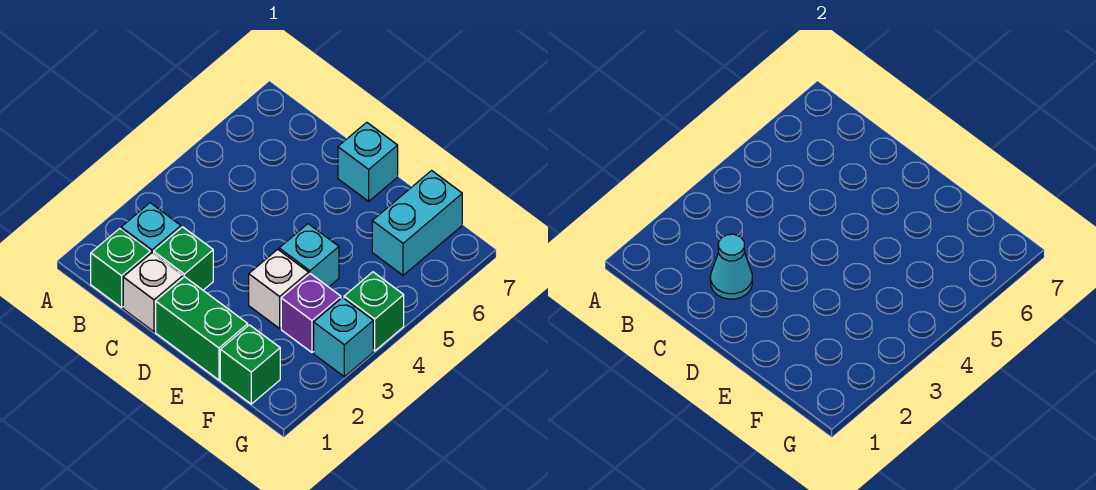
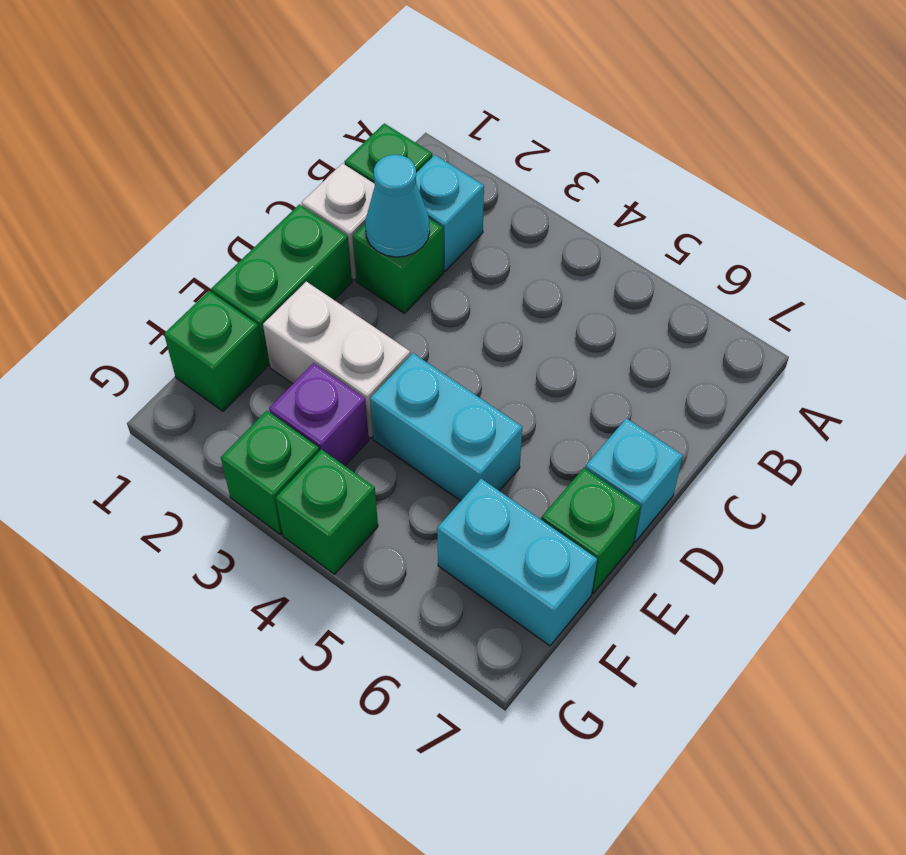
white brick E3 level 1 -> white brick E2:E3 level 1
cyan brick E4 level 1 -> cyan brick E4:E5 level 1
none -> green brick E7 level 1
cyan brick G3 level 1 -> green brick G3 level 1

